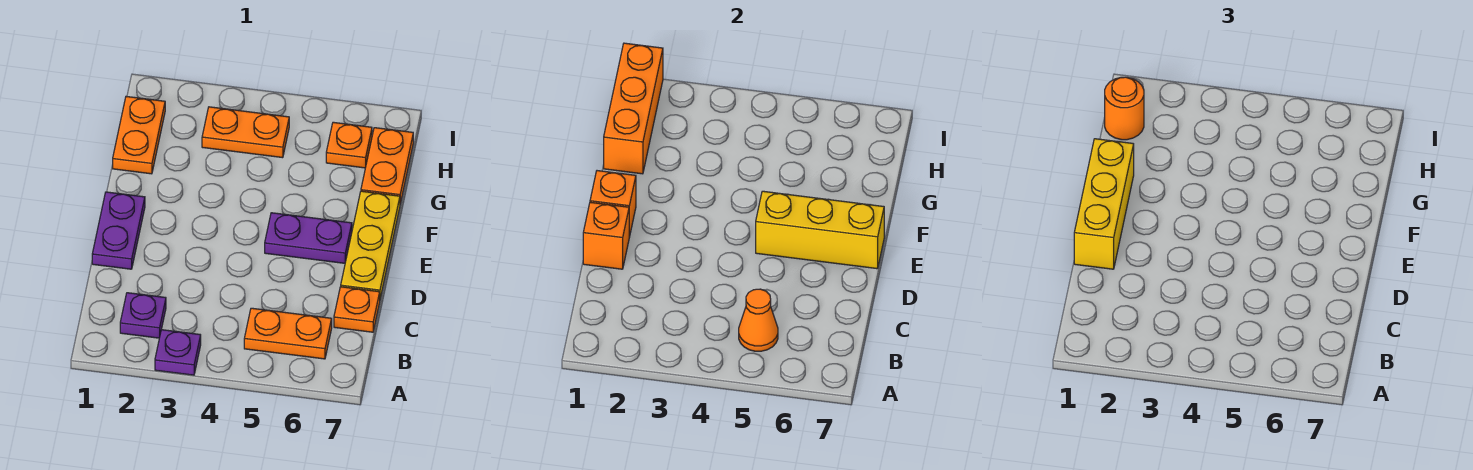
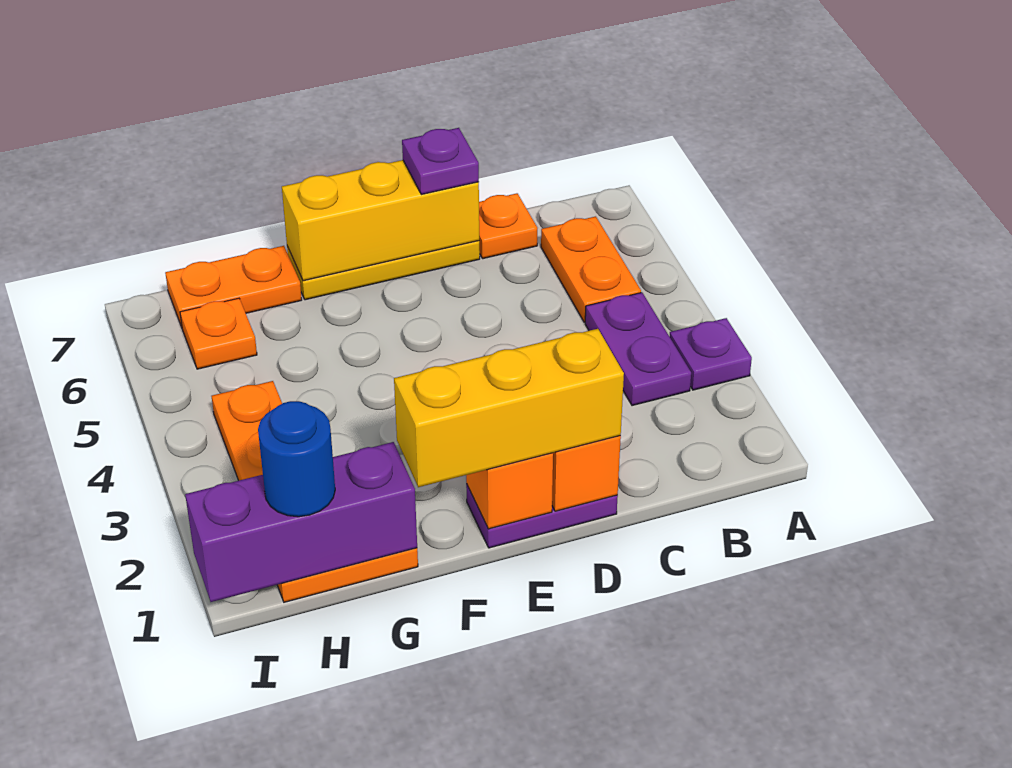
purple plate B2 level 1 -> purple plate D7 level 3
orange cone B5 level 2 -> none
purple plate E5:E6 level 1 -> purple plate B3:B4 level 1
yellow brick E5:E7 level 2 -> yellow brick D7:F7 level 2
orange brick G1:I1 level 2 -> purple brick G1:I1 level 2
orange round brick H1 level 3 -> blue round brick H1 level 3

